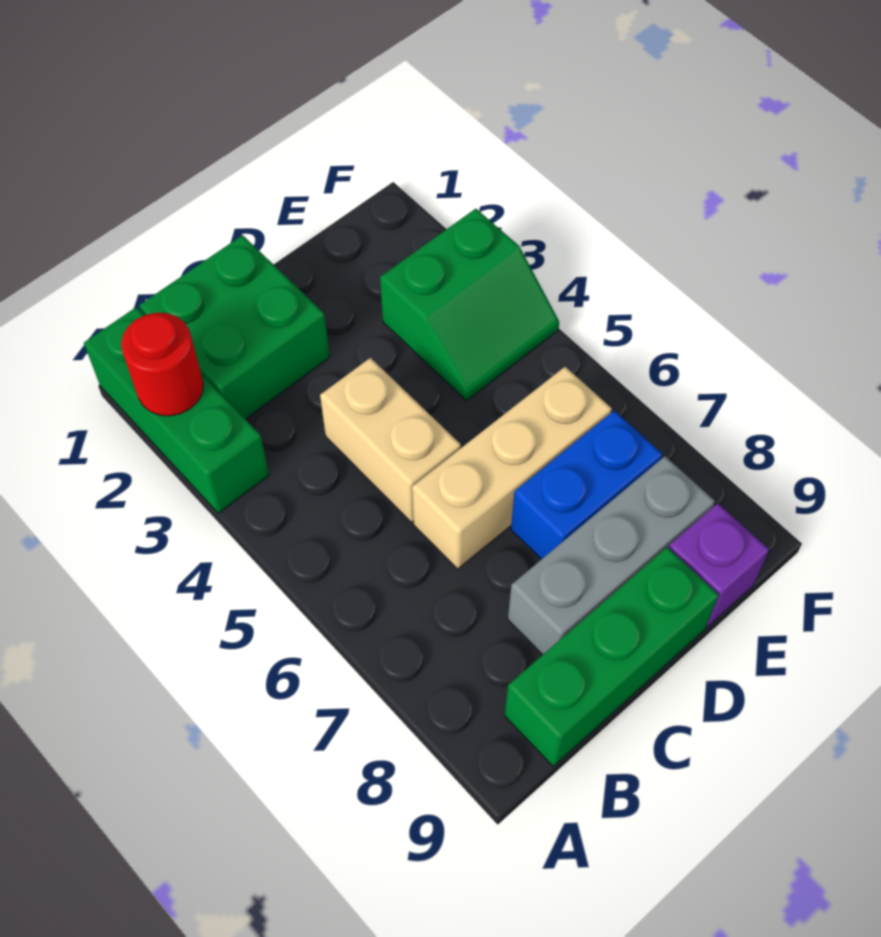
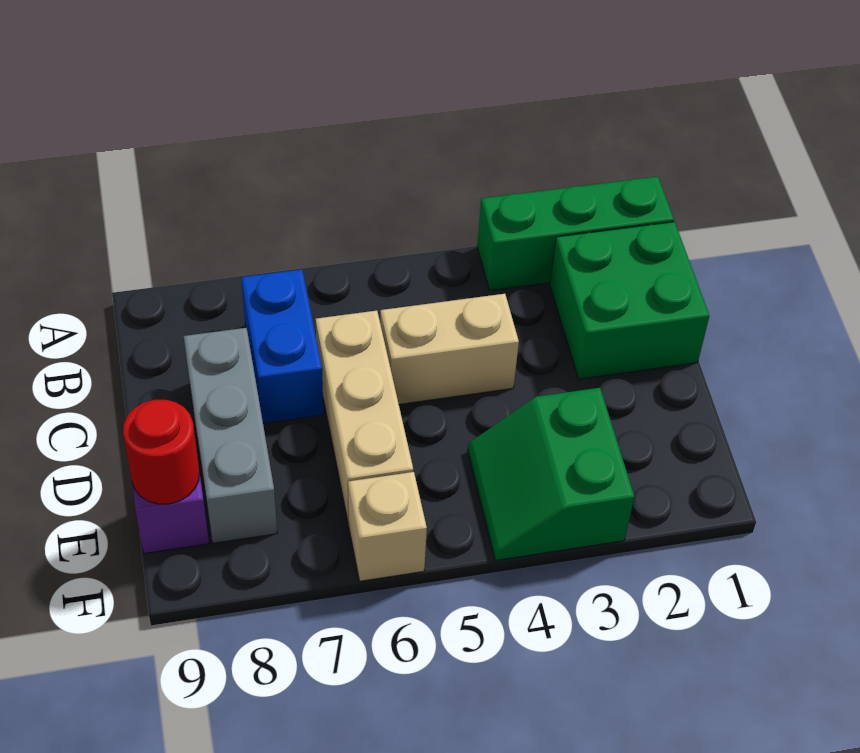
red round brick A2 level 2 -> red round brick E9 level 2
green brick B9:D9 level 1 -> none
blue brick D7:E7 level 1 -> blue brick B7:C7 level 1
none -> tan brick F6 level 1

